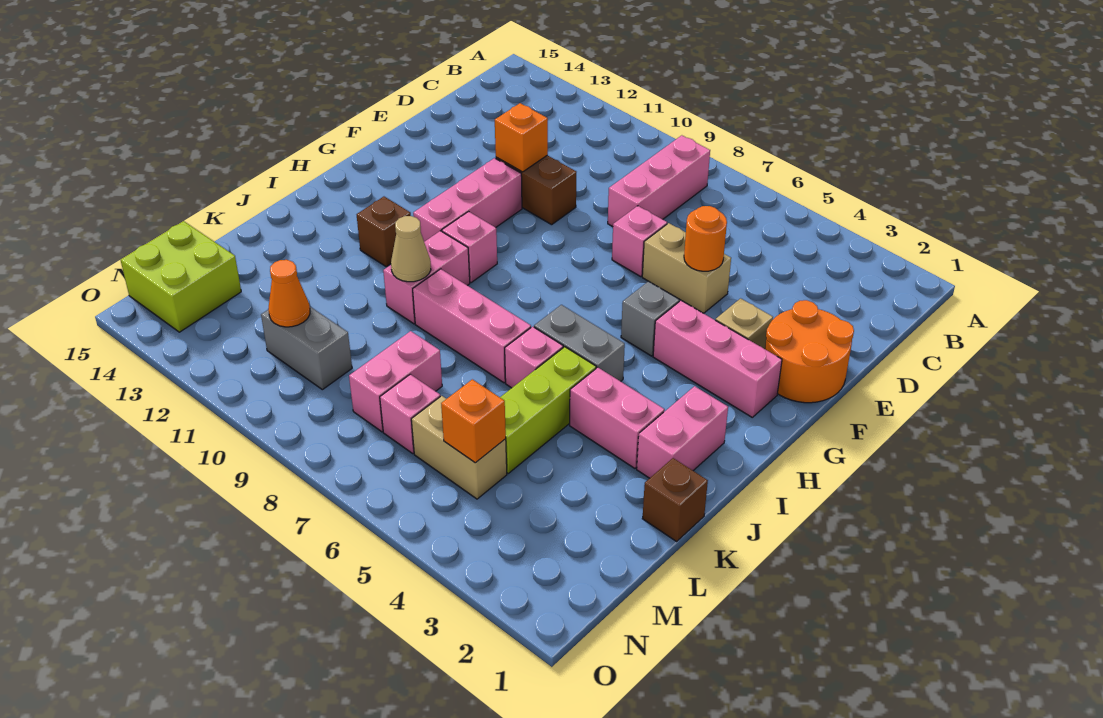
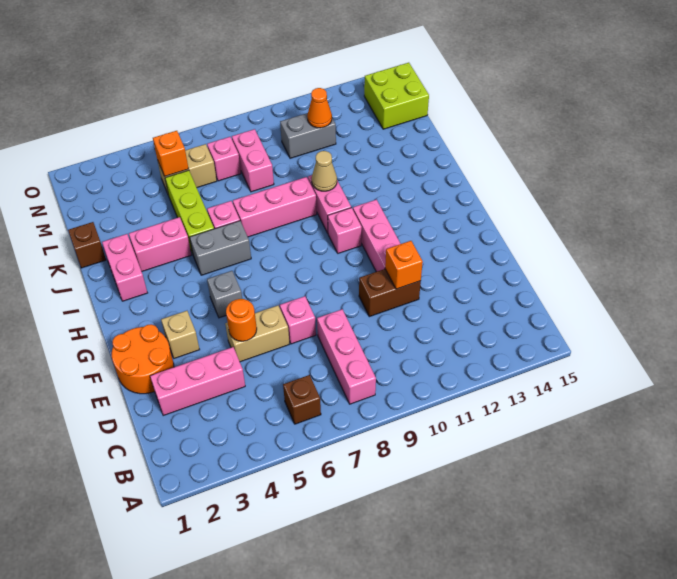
pink brick G2:G4 level 1 -> pink brick D2:D4 level 1
brown brick I12 level 1 -> brown brick B6 level 1

